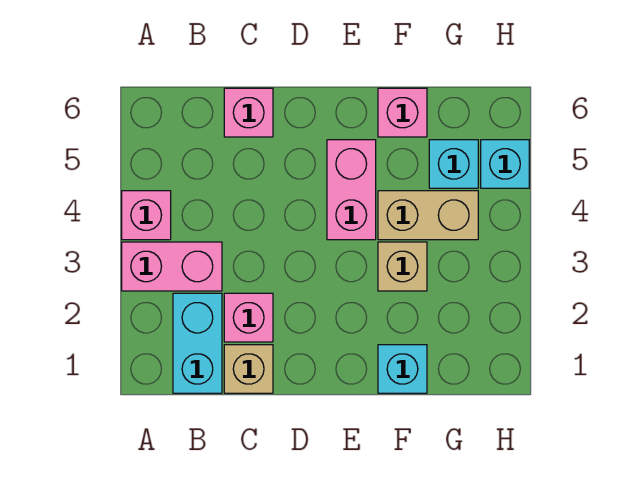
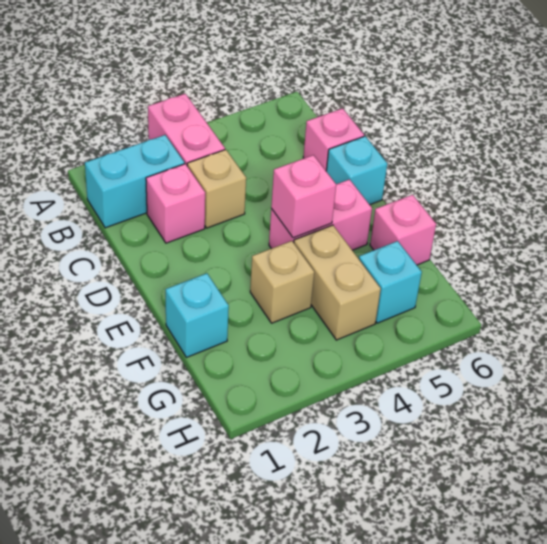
pink brick A4 level 1 -> pink brick E4 level 2
tan brick C1 level 1 -> tan brick C3 level 1
cyan brick H5 level 1 -> cyan brick D6 level 1

